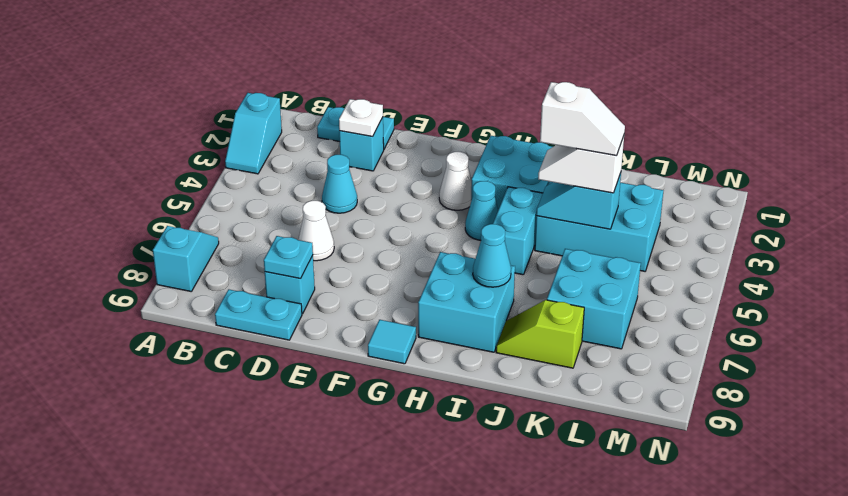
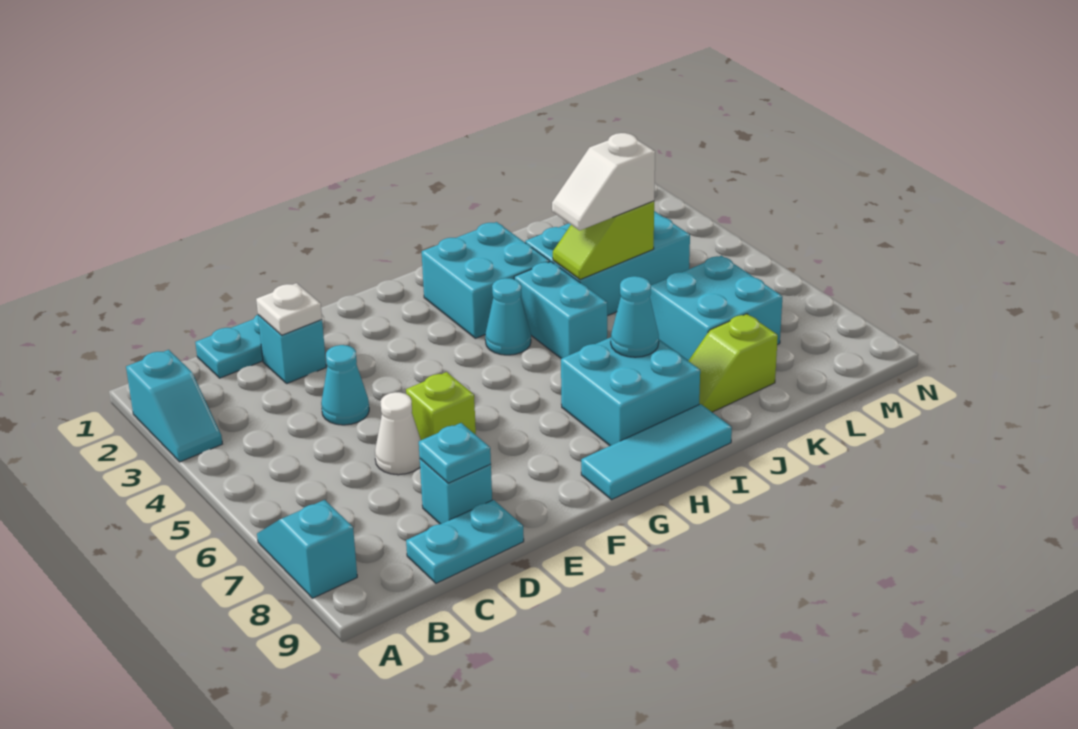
none -> lime brick E6 level 1
white cone G3 level 1 -> none
cyan tile G9 level 1 -> cyan tile G9:I9 level 1
cyan slope J4:K4 level 2 top K -> lime slope J4:K4 level 2 top K
white slope J4:K4 level 4 top J -> none

